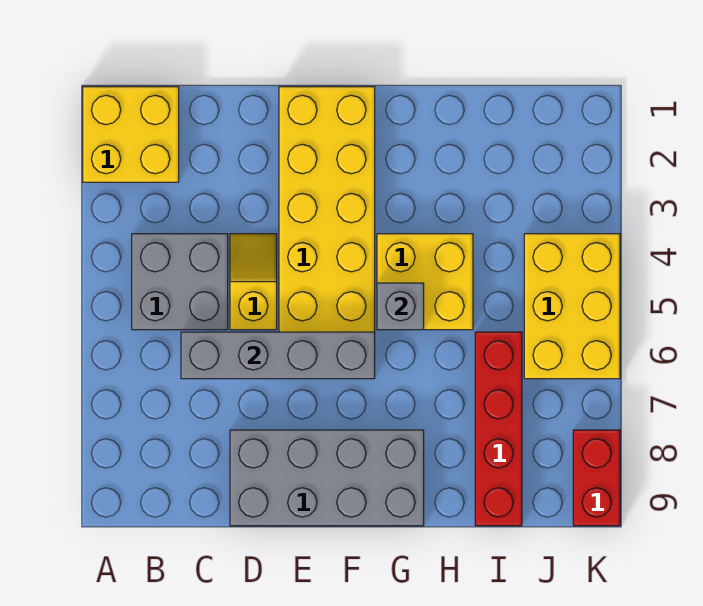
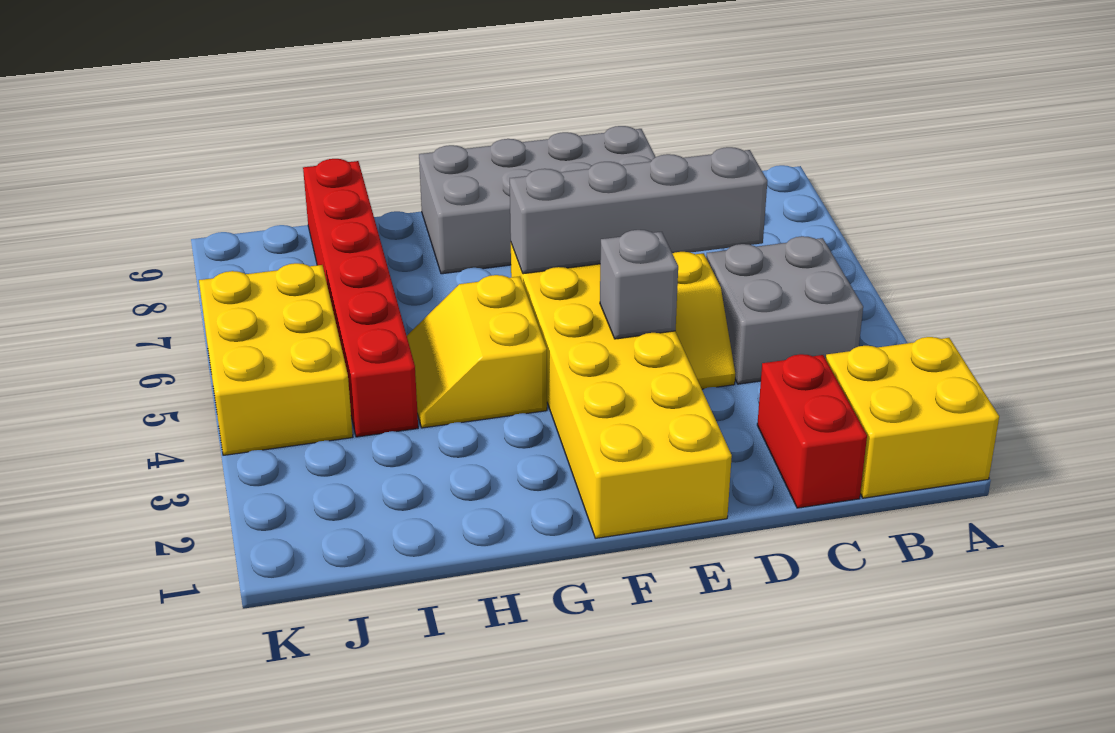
yellow brick G4:H5 level 1 -> yellow slope G4:H5 level 1 top G
grey brick G5 level 2 -> grey brick E4 level 2
red brick I6:I9 level 1 -> red brick I4:I9 level 1
red brick K8:K9 level 1 -> red brick C1:C2 level 1

